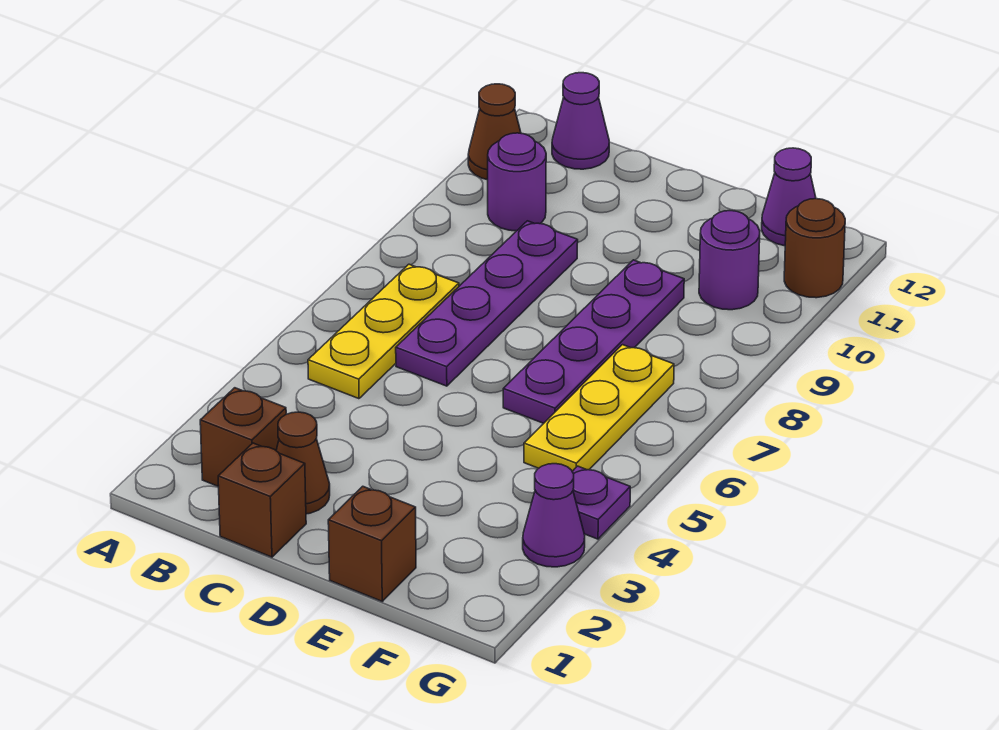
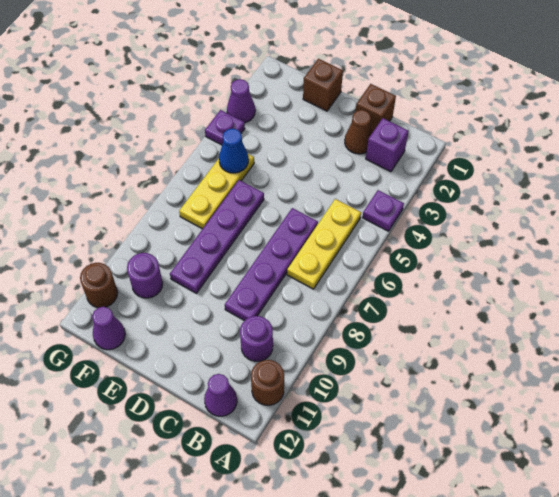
none -> purple plate A4 level 1
brown cone A11 level 1 -> brown round brick A11 level 1
brown brick B2 level 1 -> purple brick B2 level 1
none -> blue cone F5 level 2

